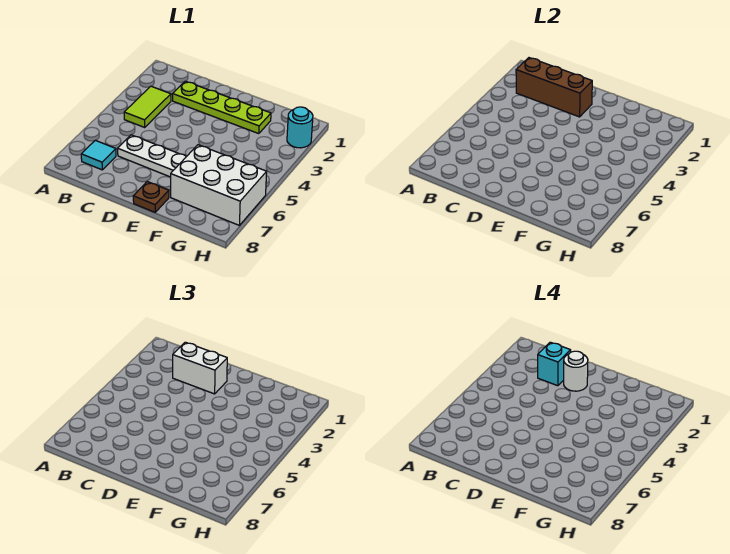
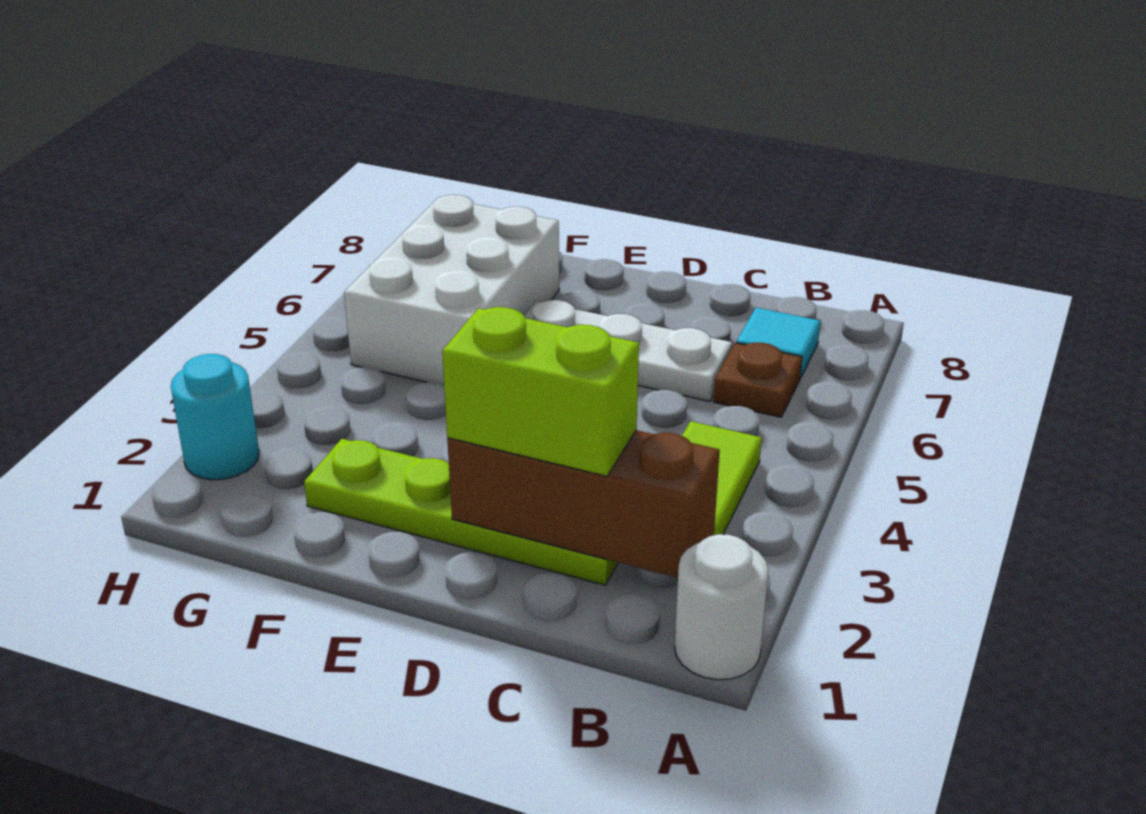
white brick C2:D2 level 3 -> lime brick C2:D2 level 3
cyan brick C2 level 4 -> none
white round brick D2 level 4 -> white round brick A1 level 1
brown plate E8 level 1 -> brown plate B6 level 1
white brick F6:H7 level 1 -> white brick F5:G7 level 1

